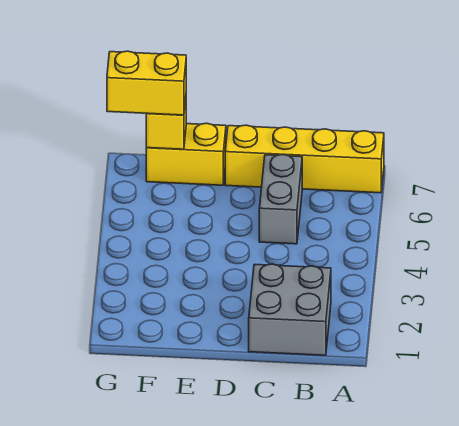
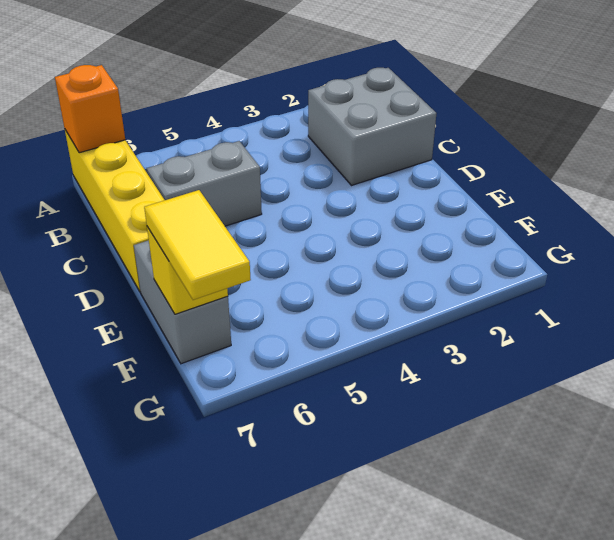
none -> orange brick A7 level 2
yellow brick E7:F7 level 1 -> grey brick E7:F7 level 1
yellow brick F7:G7 level 3 -> yellow tile F7:G7 level 3

